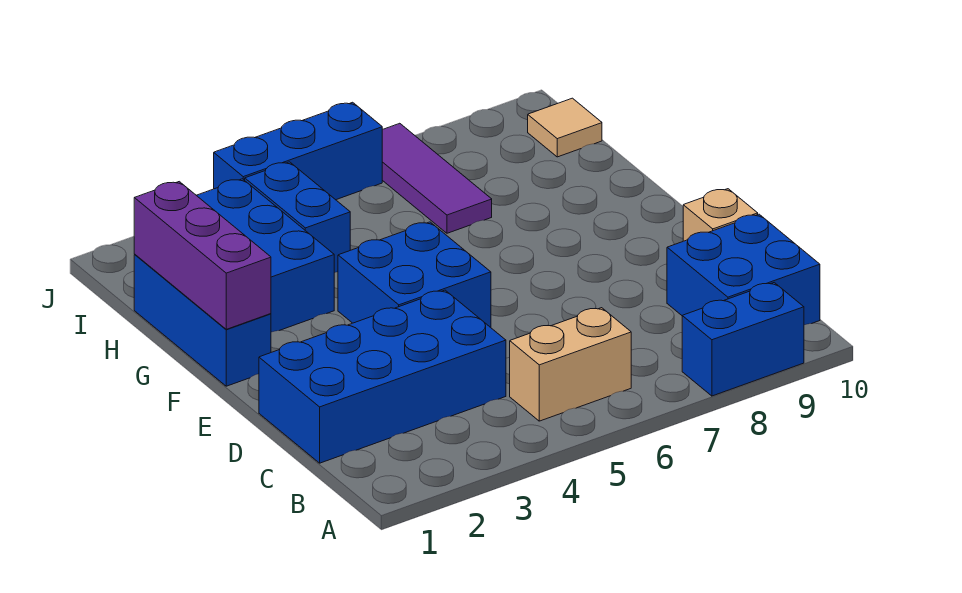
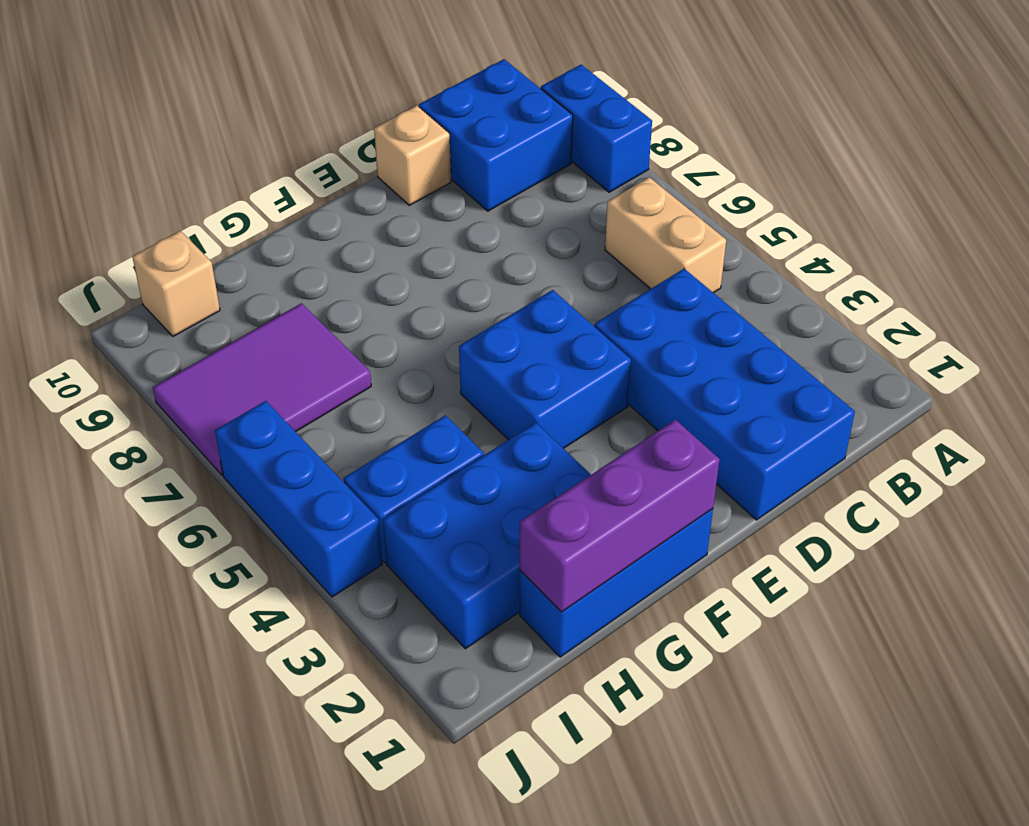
purple tile H7:J7 level 1 -> purple tile H7:J8 level 1
tan tile I10 level 1 -> tan brick I10 level 1

